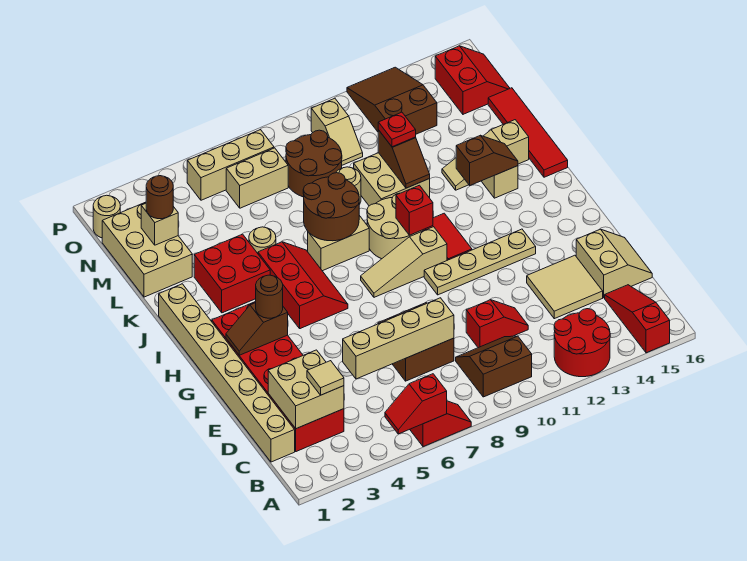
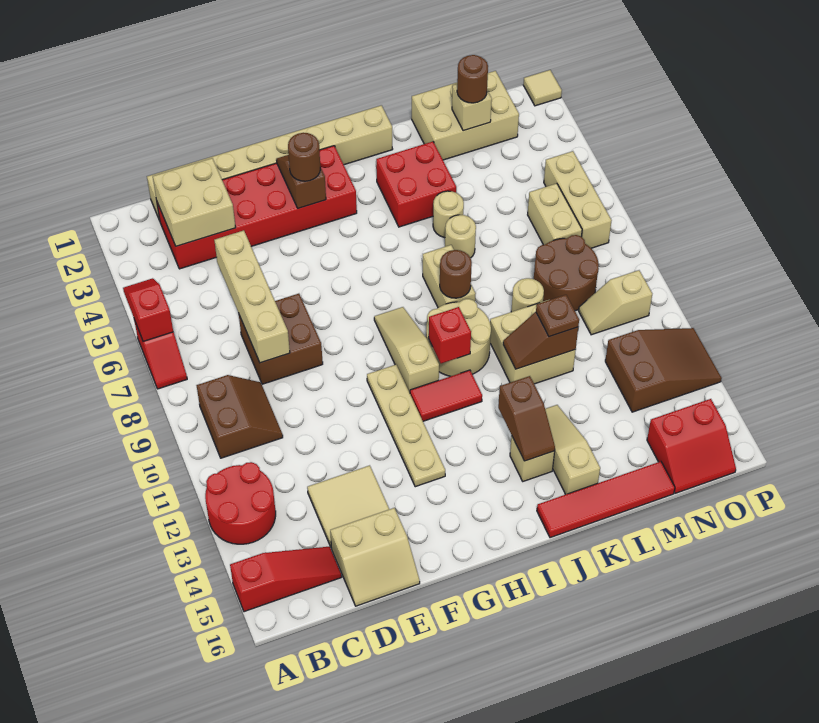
tan tile C3 level 3 -> tan tile P1 level 1
red slope D10:D11 level 1 top 10 -> none
red slope H5:J6 level 1 top 5 -> none
brown round brick J7:K8 level 2 -> brown round brick J8 level 2
red plate L11 level 3 -> brown plate L11 level 3
tan round brick O1 level 1 -> tan round brick K6 level 1

